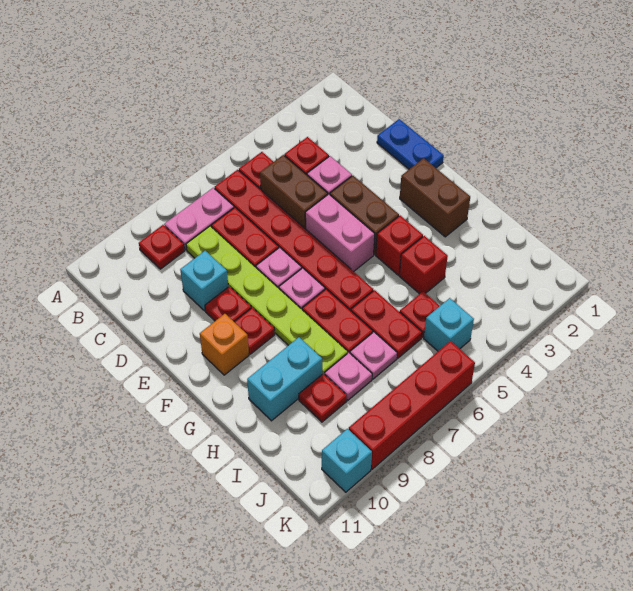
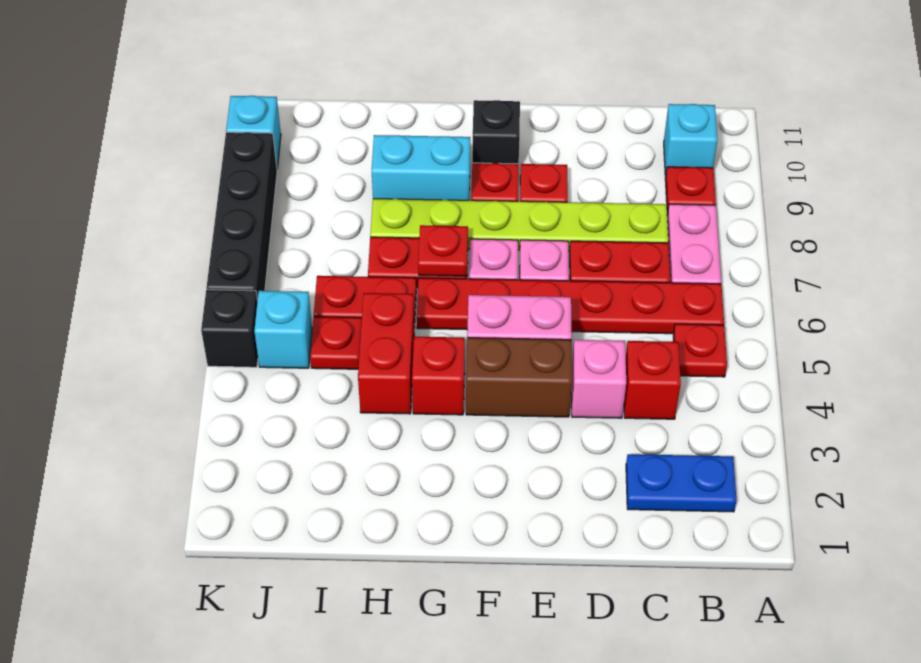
brown brick C5:D5 level 1 -> none
blue plate D1:E1 level 1 -> blue plate B2:C2 level 1
cyan brick D9 level 1 -> cyan brick B10 level 1
brown brick F2:G2 level 1 -> none
orange brick F10 level 1 -> black brick F10 level 1
red brick H4 level 1 -> red brick H4:H5 level 1
cyan brick H9:H10 level 1 -> cyan brick G9:H9 level 1
pink plate I7 level 1 -> none
pink plate I8 level 1 -> none
red plate I9 level 1 -> red plate G7 level 2
none -> black brick K5 level 1
red brick K6:K9 level 1 -> black brick K6:K9 level 1

